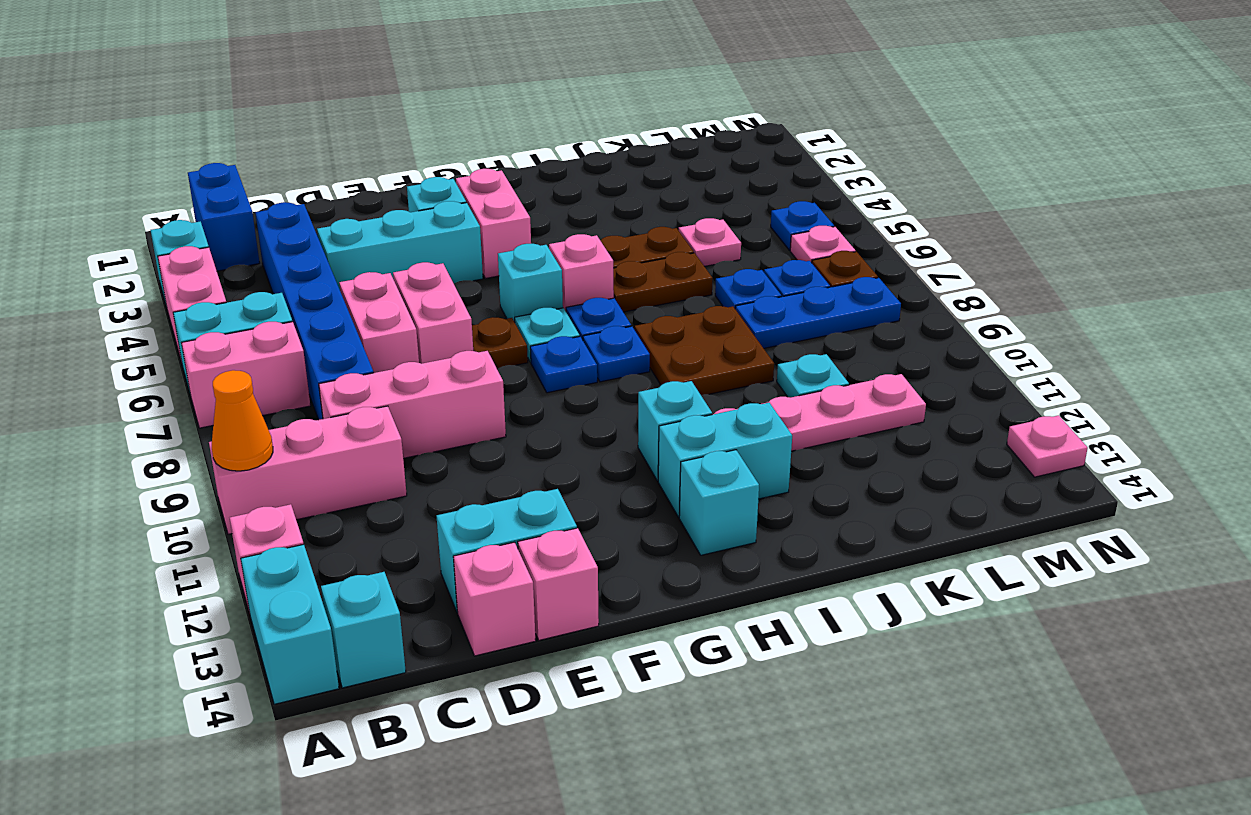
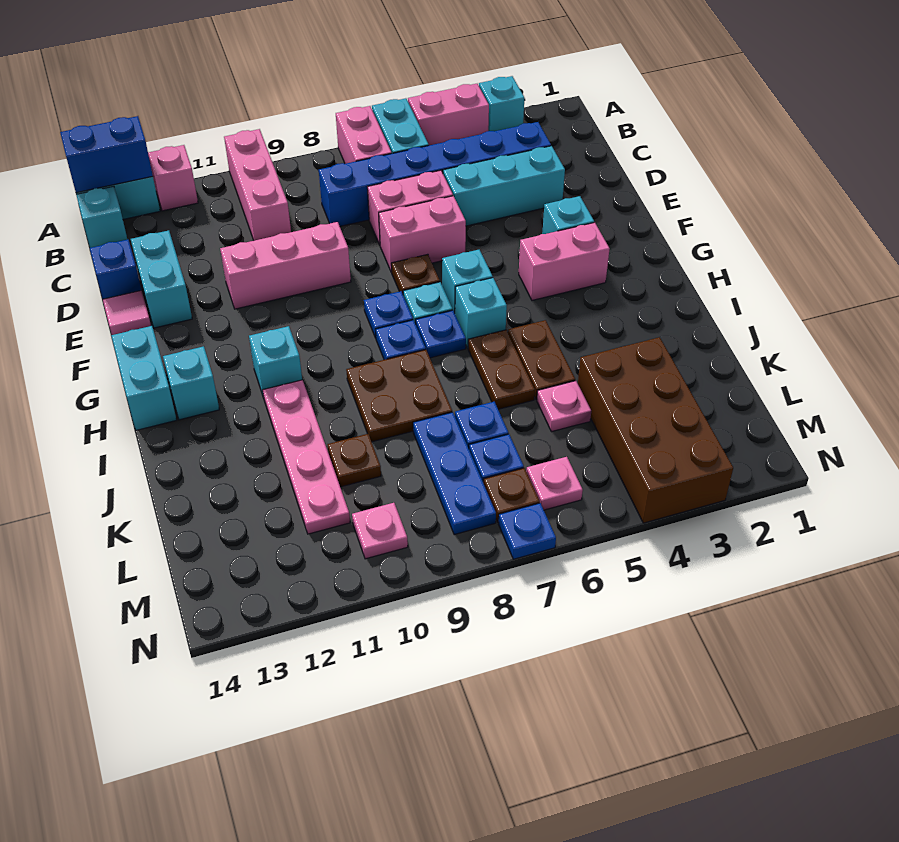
orange cone A10 level 2 -> none
blue brick B1:B2 level 1 -> blue brick A13:A14 level 2
pink brick C9:E9 level 1 -> pink brick E9:E11 level 1
cyan brick D4:F4 level 1 -> cyan brick D3:D5 level 1
pink brick D14 level 1 -> blue brick D14 level 1
pink brick E14 level 1 -> pink tile E14 level 1
pink brick H6 level 1 -> cyan brick H6 level 1
cyan brick H12:I12 level 1 -> cyan brick G14:H14 level 1
none -> brown brick K3:N4 level 1
cyan plate K10 level 1 -> brown plate K10 level 1
blue plate M5 level 1 -> blue plate N7 level 1
pink plate N13 level 1 -> pink plate M10 level 1

